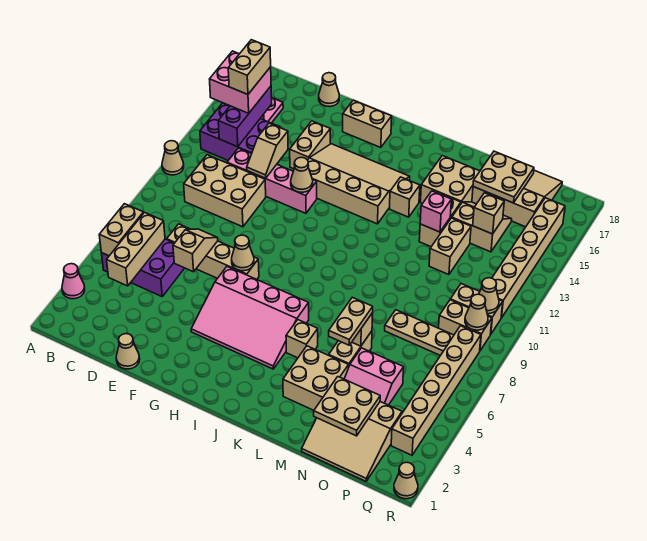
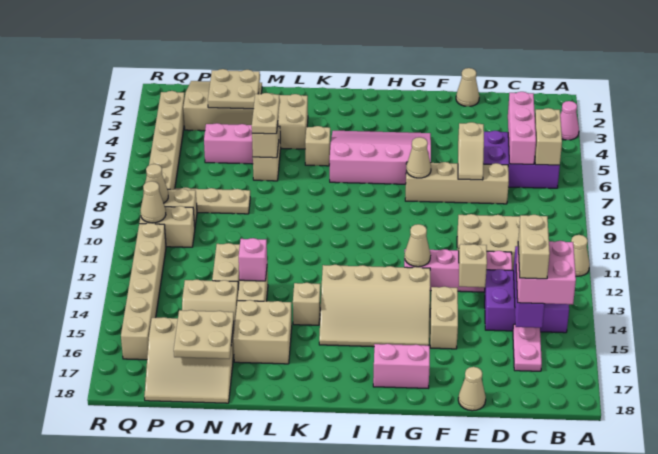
tan brick C4:C6 level 2 -> pink brick C4:C6 level 2
tan brick G17:H17 level 1 -> pink brick G17:H17 level 1
tan brick O14 level 2 -> none
tan cone R1 level 1 -> none

